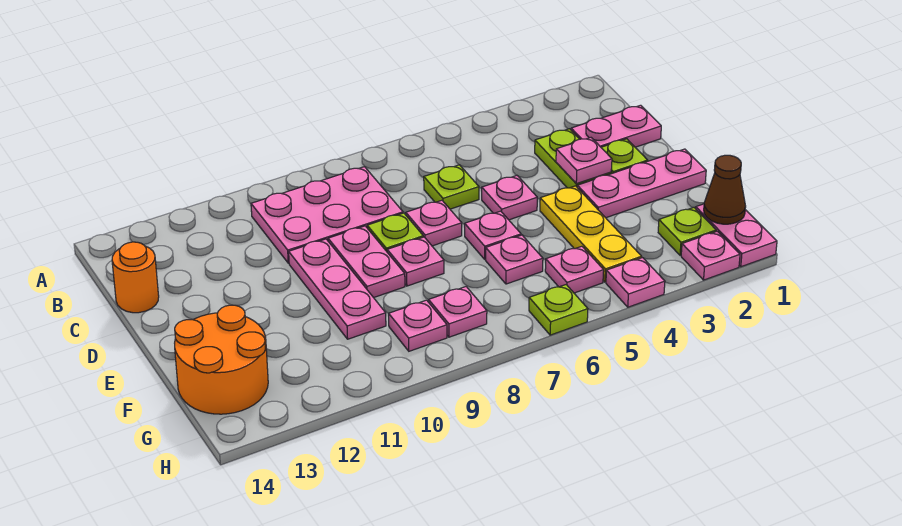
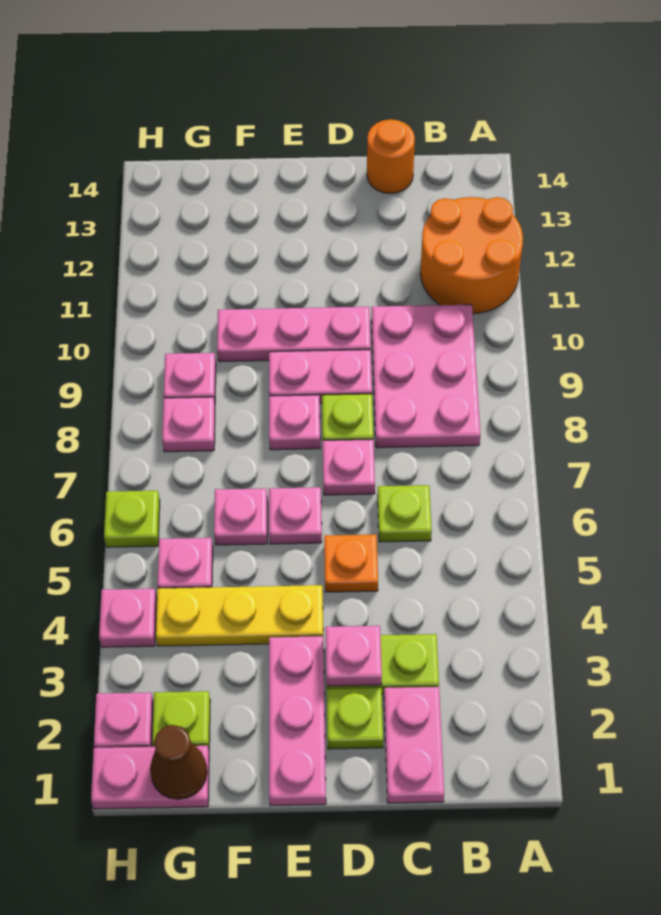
pink plate D5 level 1 -> orange plate D5 level 1
orange round brick F13:G14 level 1 -> orange round brick A11:B12 level 1

